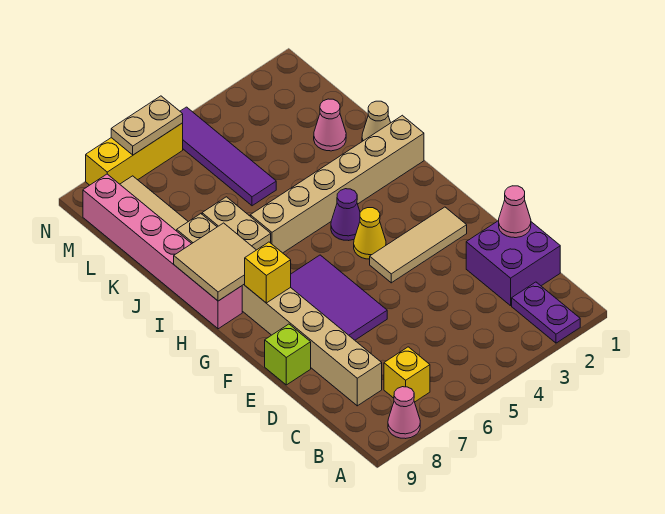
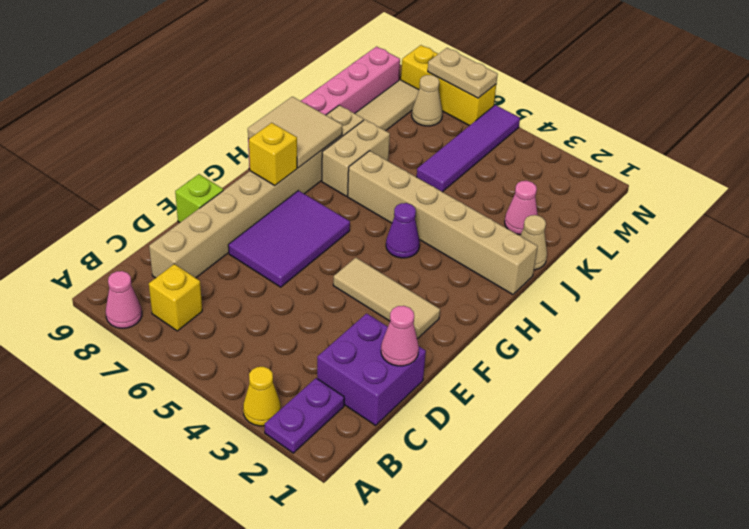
yellow cone G4 level 1 -> yellow cone A3 level 1
none -> tan cone M7 level 1

